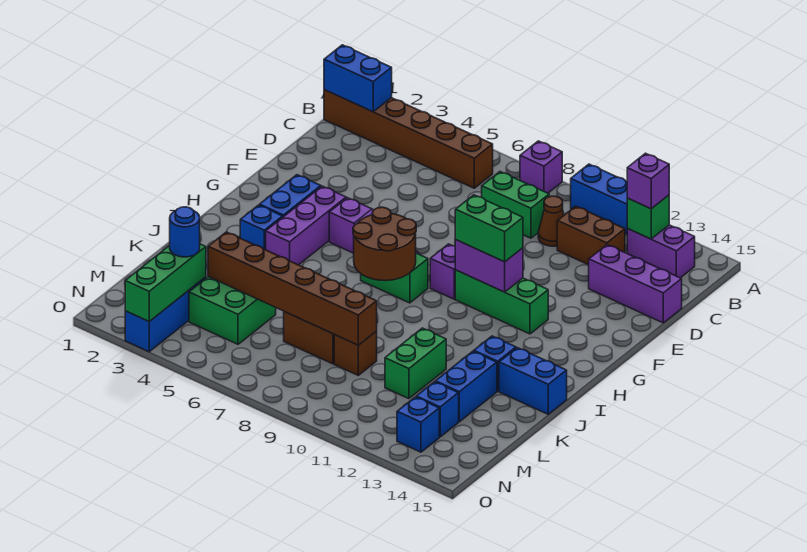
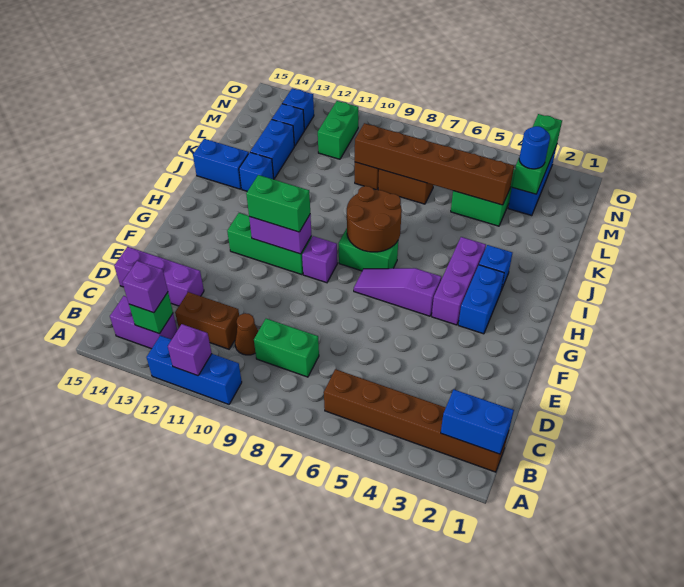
purple brick A8 level 1 -> purple brick A11 level 2
green brick K11:L11 level 1 -> green brick M11:N11 level 1

